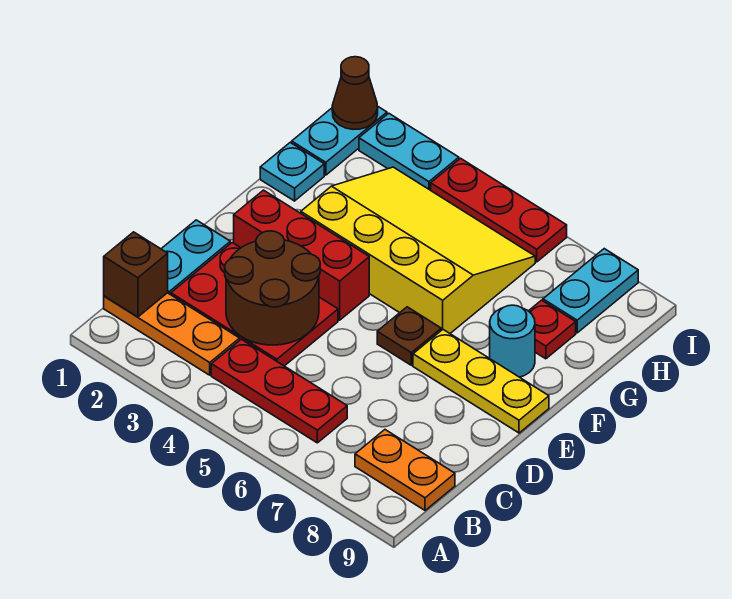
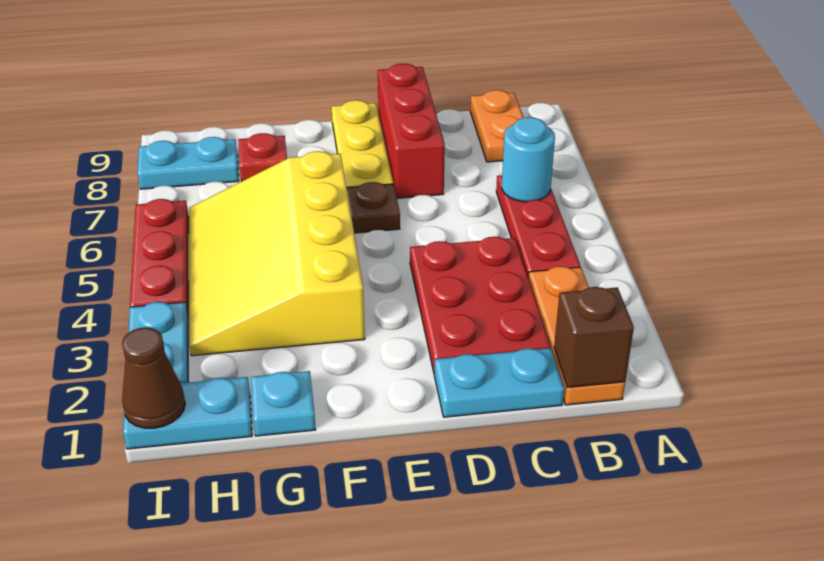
brown round brick C3:D4 level 2 -> none
red brick E2:E4 level 1 -> red brick D7:D9 level 1
cyan round brick F8 level 1 -> cyan round brick B6 level 2

